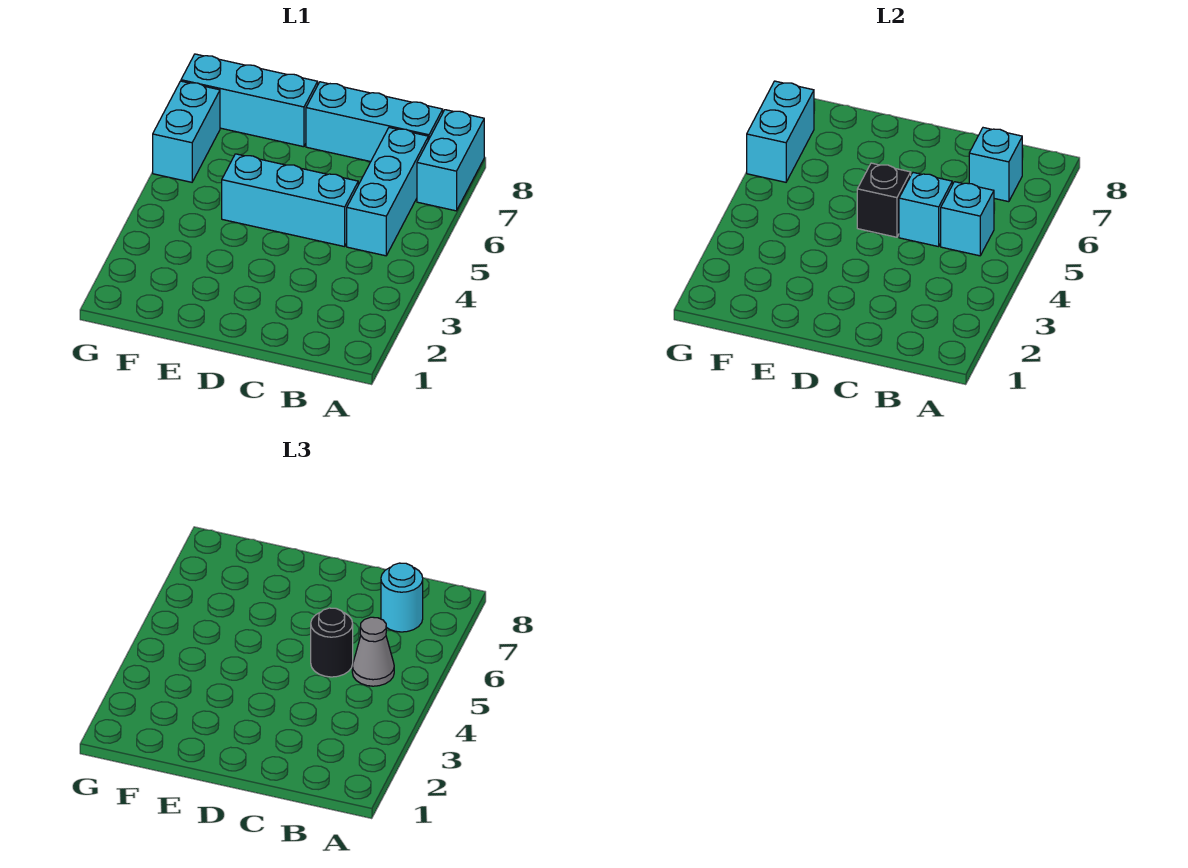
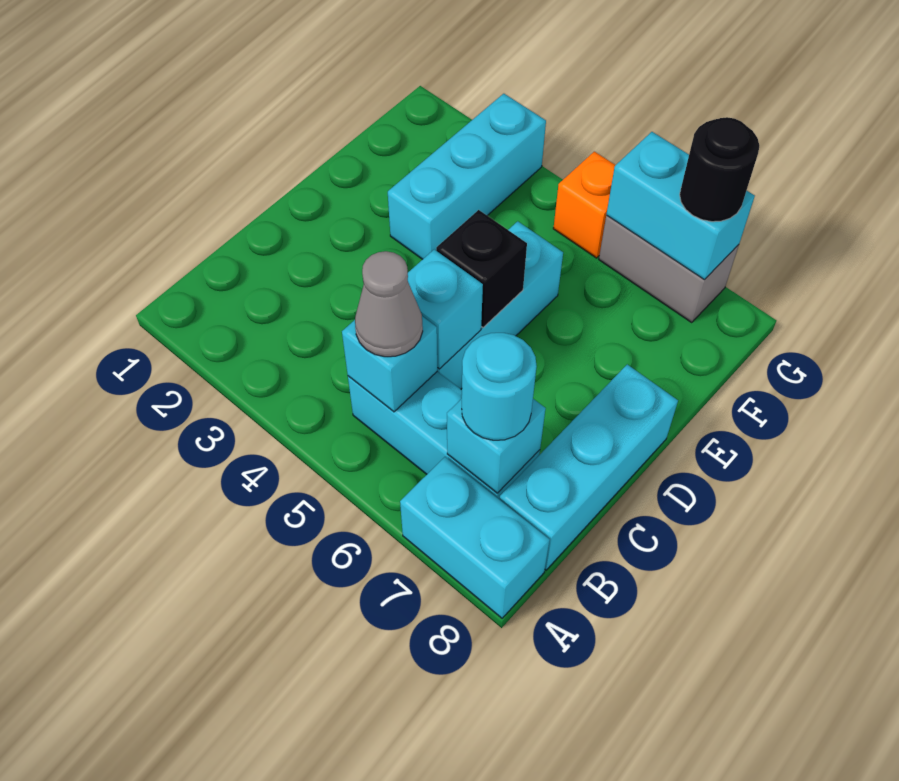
black round brick C5 level 3 -> black round brick G7 level 3
cyan brick E8:G8 level 1 -> cyan brick E3:G3 level 1
none -> orange brick G5 level 1
cyan brick G6:G7 level 1 -> grey brick G6:G7 level 1

